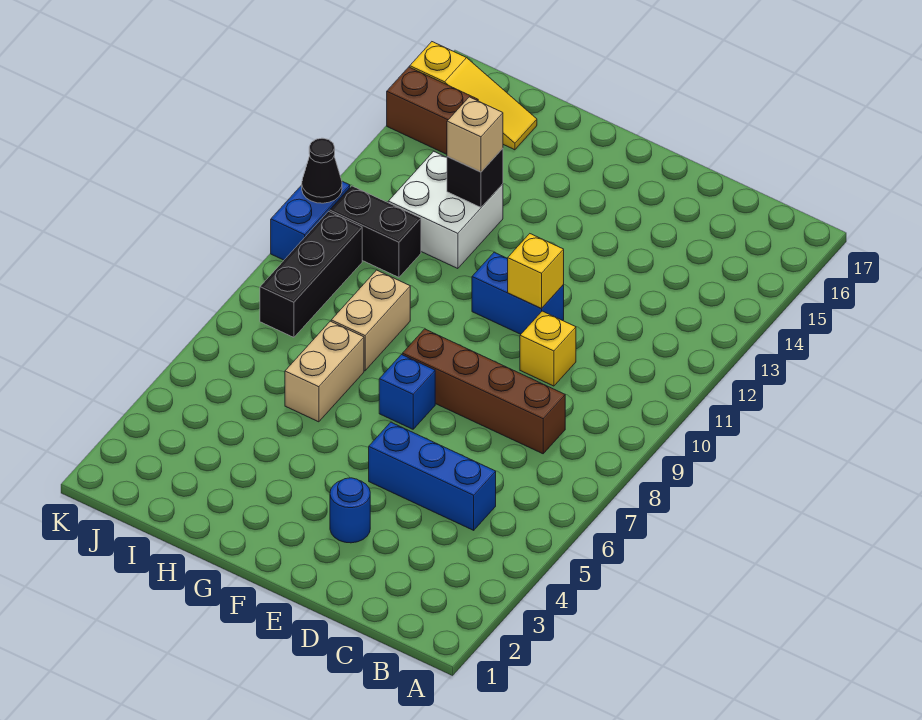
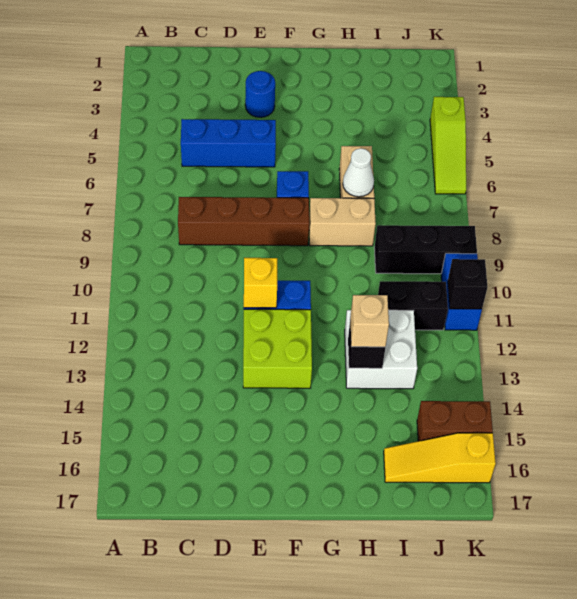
yellow brick D10 level 1 -> none
none -> lime brick E12:F13 level 1
none -> white cone H7 level 2
tan brick H8:H9 level 1 -> tan brick G8:H8 level 1
black brick J8:J10 level 1 -> black brick I9:K9 level 1
none -> lime slope K4:K6 level 1 top 4
black cone K11 level 2 -> black brick K11 level 2

